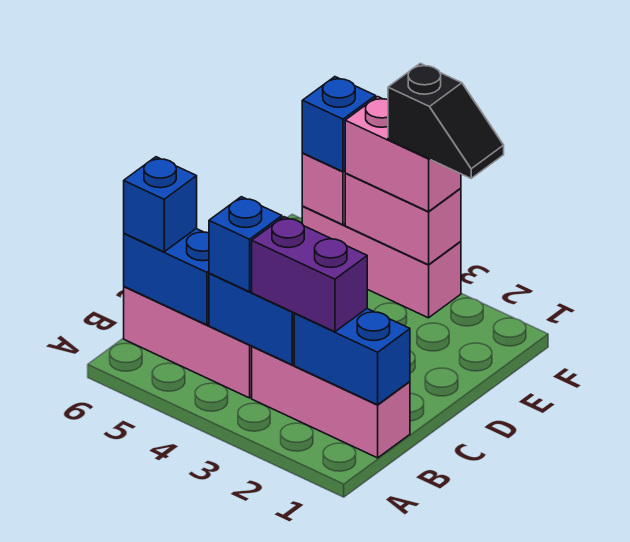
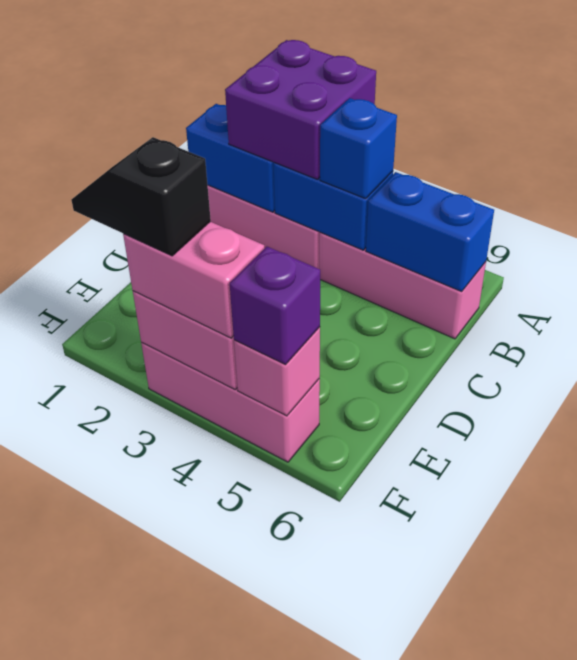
purple brick B2:B3 level 3 -> purple brick A2:B3 level 3
blue brick B6 level 3 -> none
blue brick F5 level 3 -> purple brick F5 level 3

